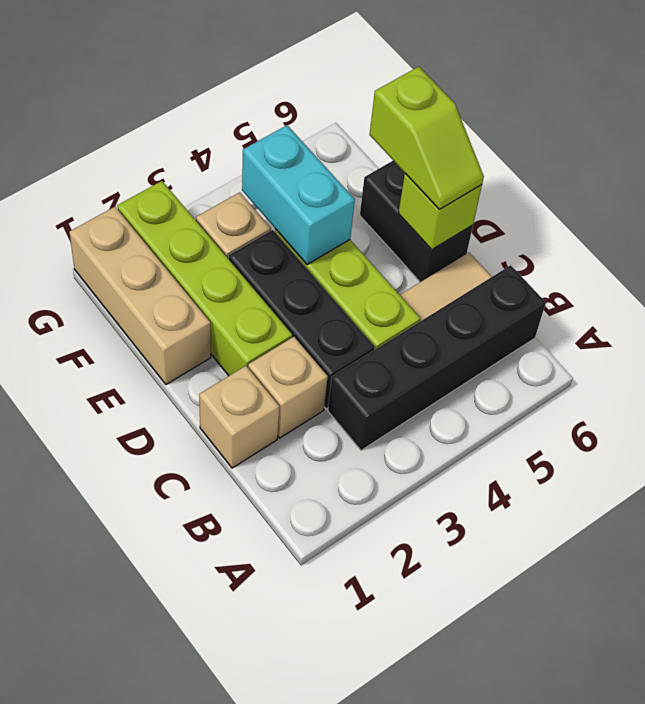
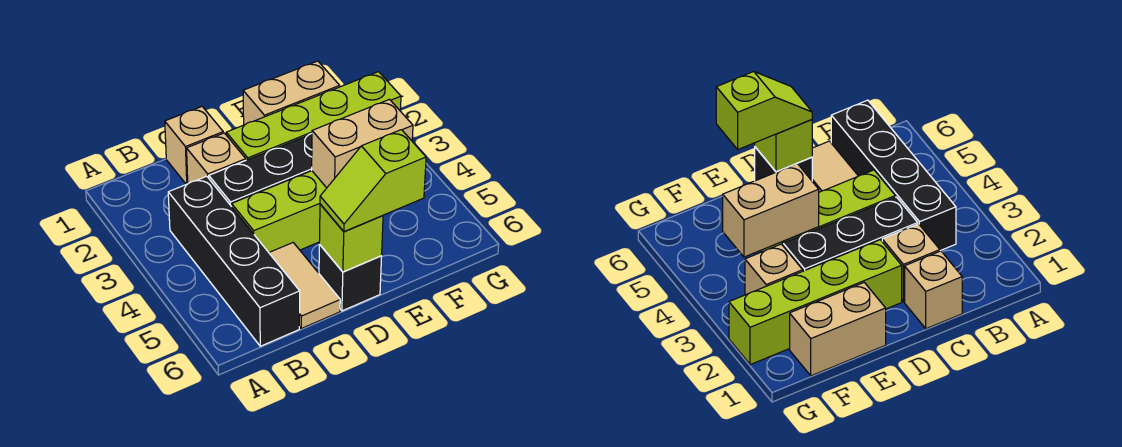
black brick D6:E6 level 1 -> black brick D6 level 1
tan brick E1:G1 level 1 -> tan brick E1:F1 level 1
cyan brick E4:F4 level 2 -> tan brick E4:F4 level 2

